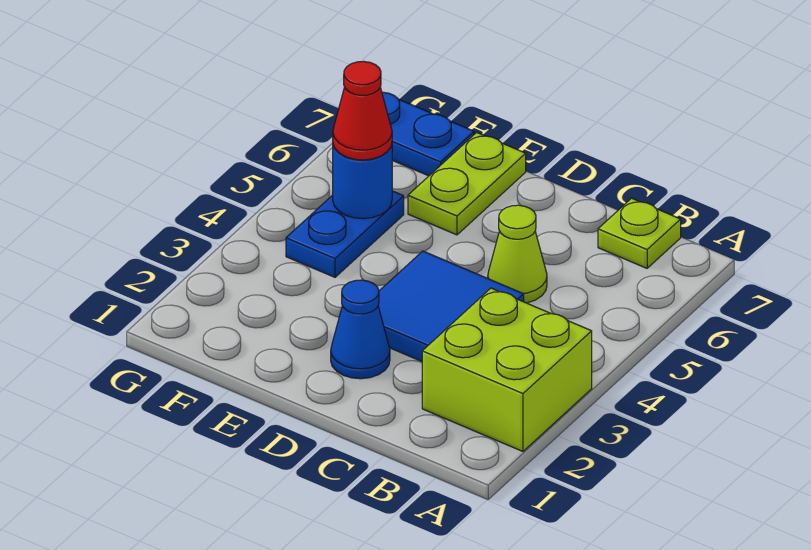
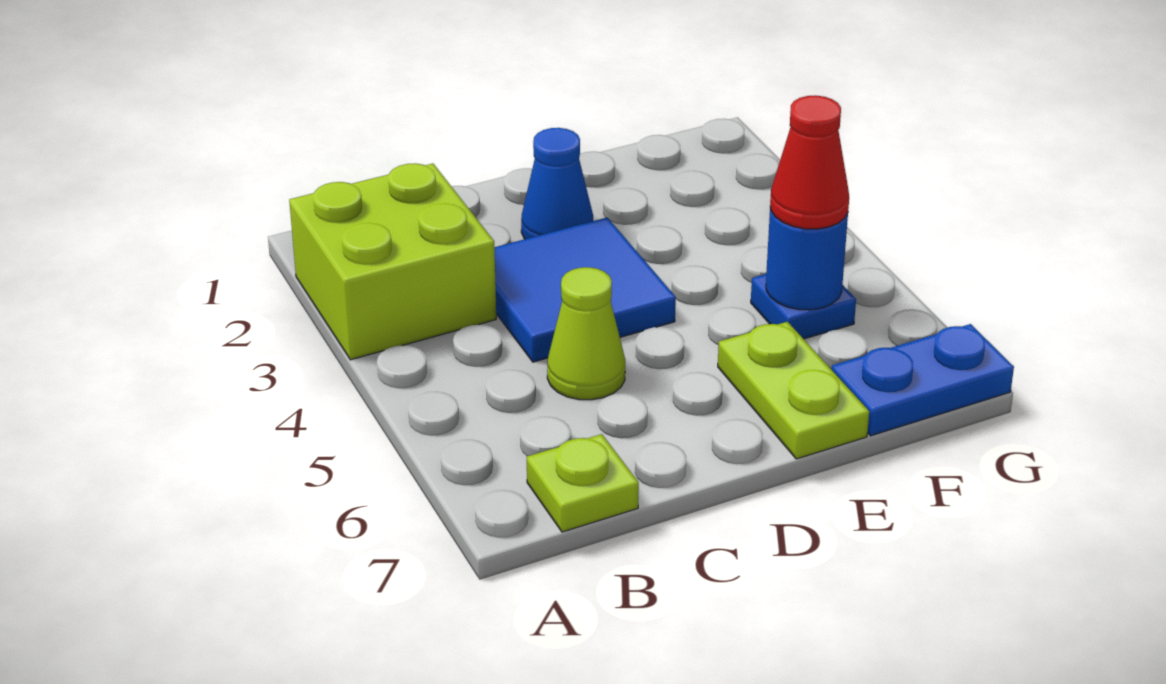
blue plate F4:F5 level 1 -> blue plate F5 level 1

